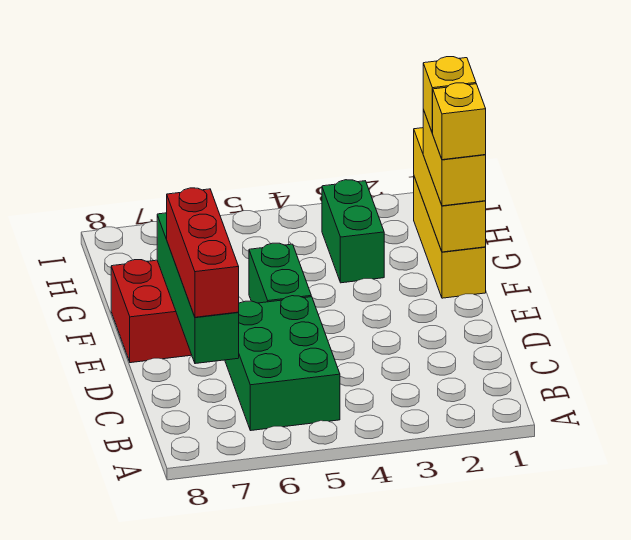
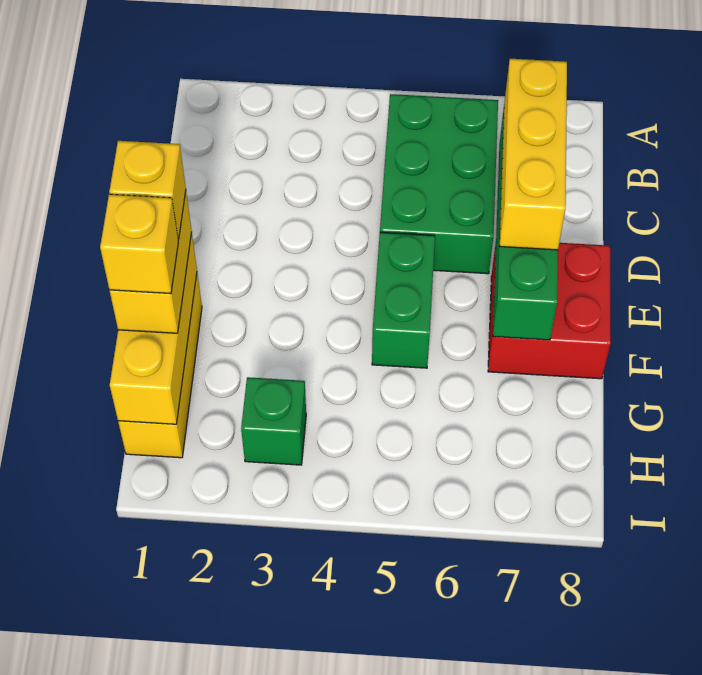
red brick C7:E7 level 3 -> yellow brick C7:E7 level 3
green brick G3:H3 level 1 -> green brick H3 level 1

